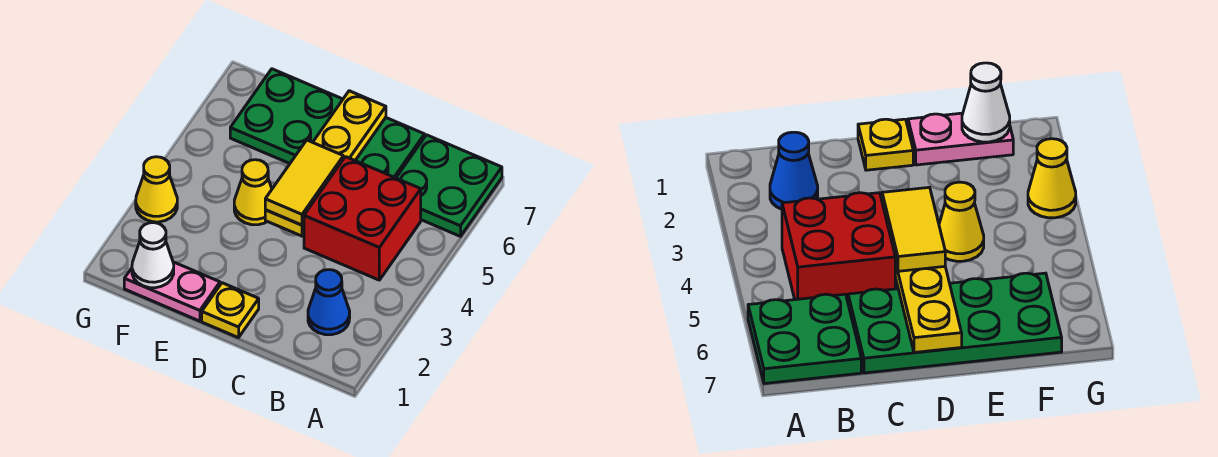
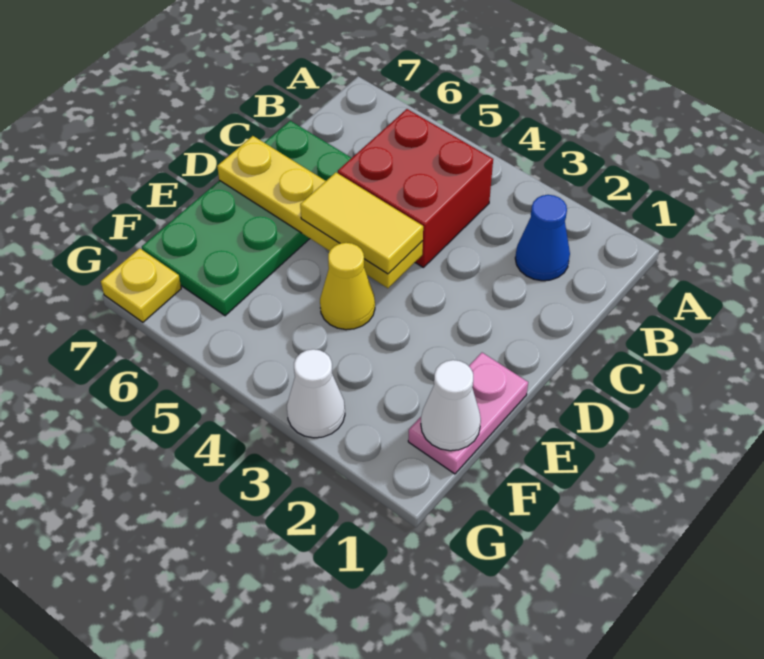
green plate A6:B7 level 1 -> none
yellow plate D1 level 1 -> yellow plate G7 level 1
yellow cone G3 level 1 -> white cone G3 level 1

